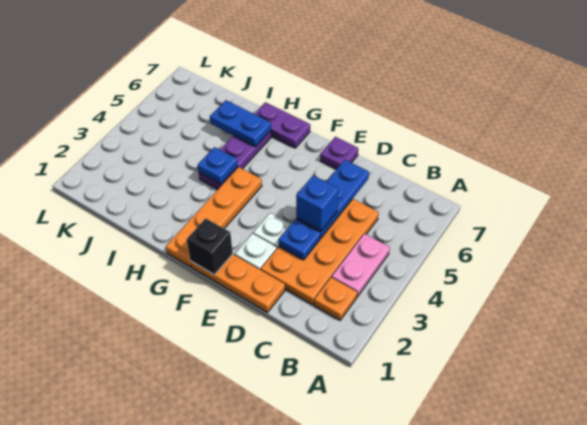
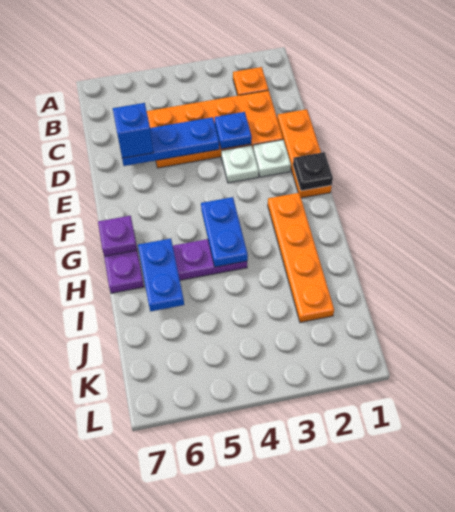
pink plate B3:B4 level 1 -> none
blue brick D4 level 3 -> blue brick D6 level 3
purple plate E7 level 1 -> purple plate G7 level 2
black brick F1 level 2 -> black plate F1 level 2
orange plate G1:G4 level 1 -> orange plate G2:J2 level 1
blue plate H4 level 2 -> blue plate G4:H4 level 2

